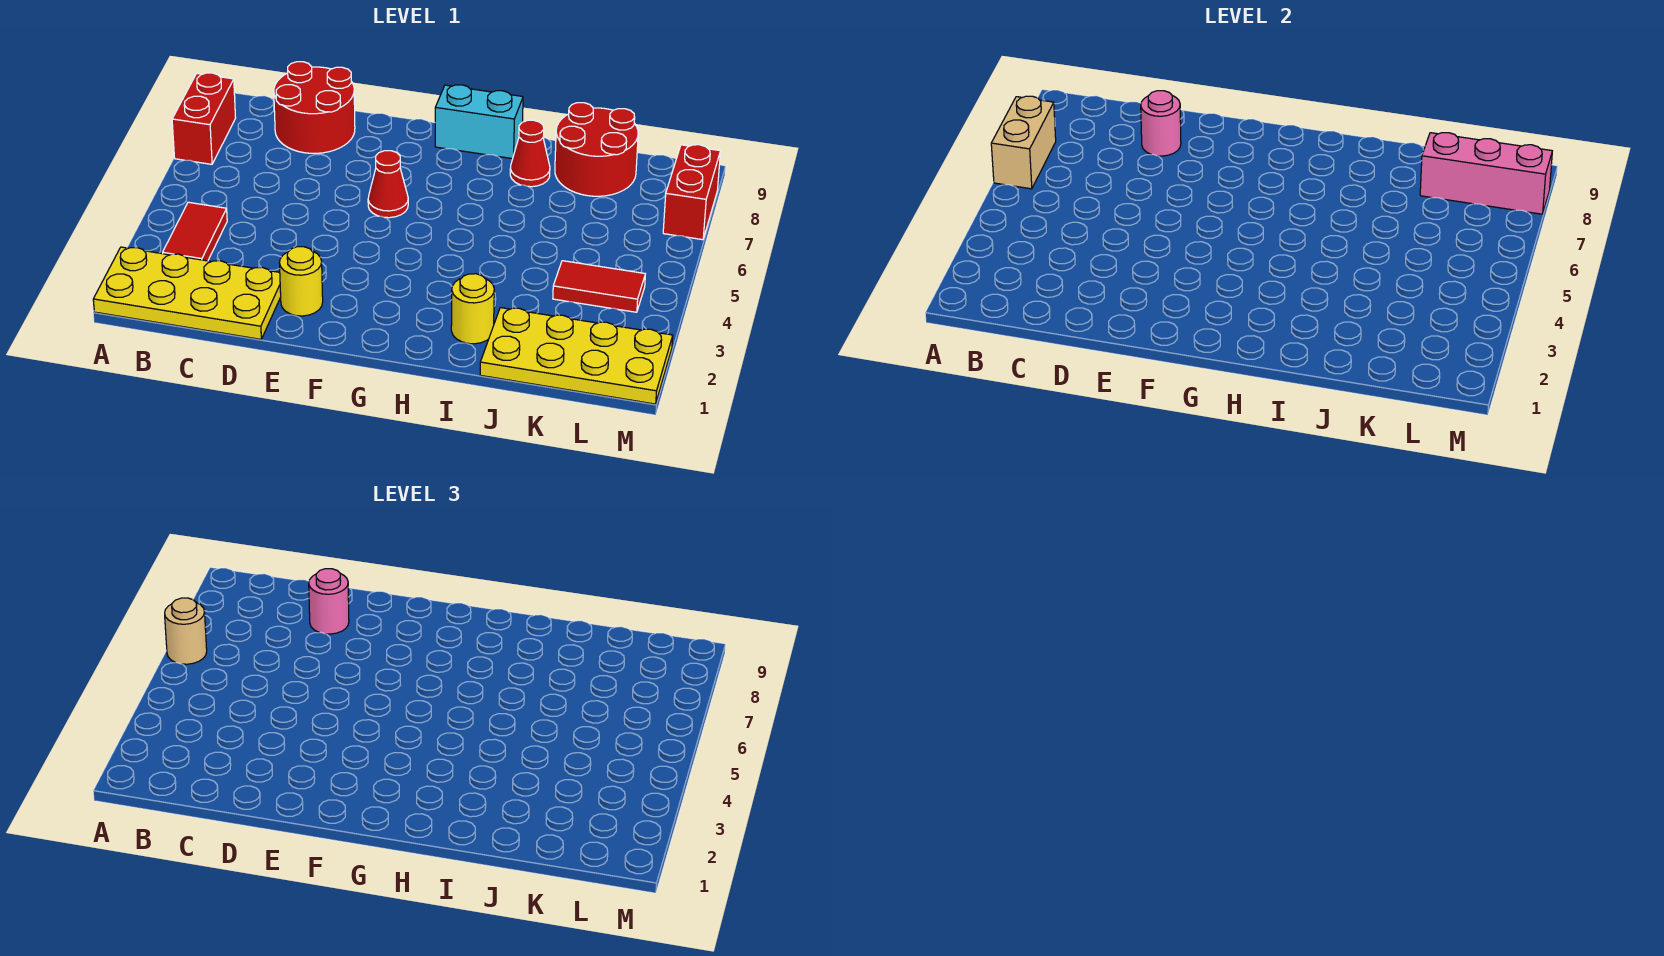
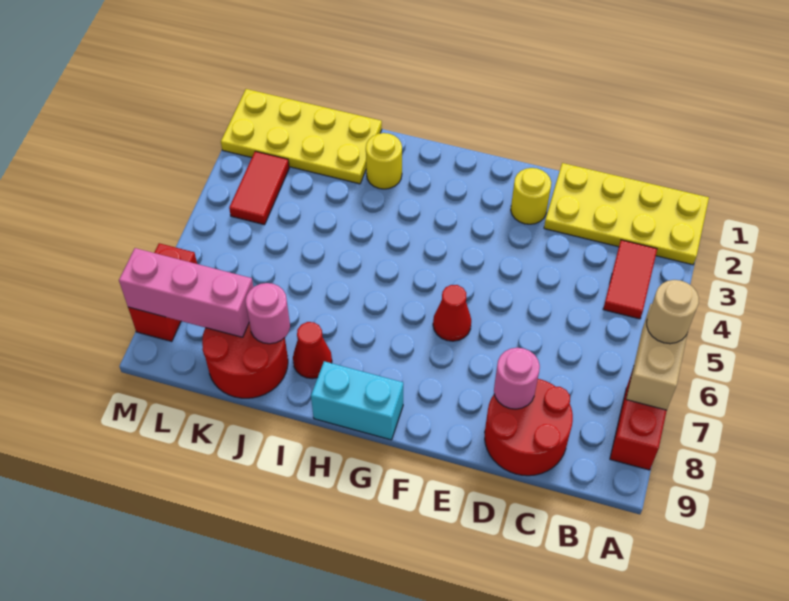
pink round brick D8 level 3 -> pink round brick J8 level 2
red tile K4:L4 level 1 -> red tile L3:L4 level 1

